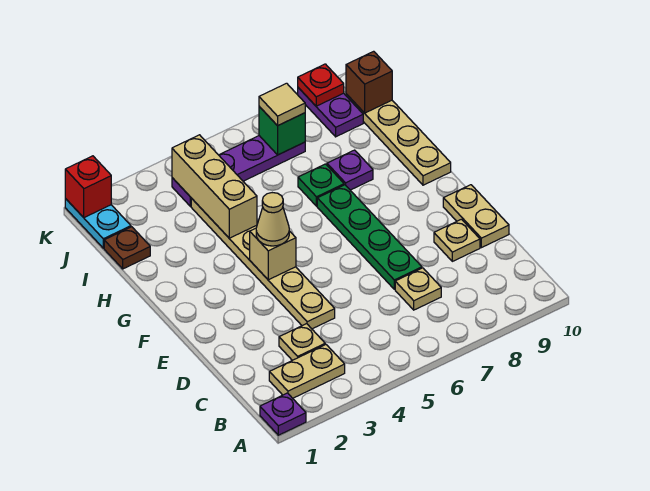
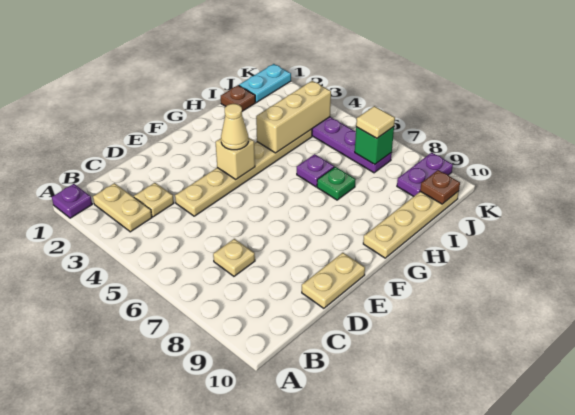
green plate D7:G7 level 1 -> none
tan plate D9 level 1 -> none
purple plate H8 level 1 -> purple plate H6 level 1
brown brick J10 level 2 -> brown plate J10 level 2
red brick K1 level 2 -> none
red plate K9 level 2 -> none

